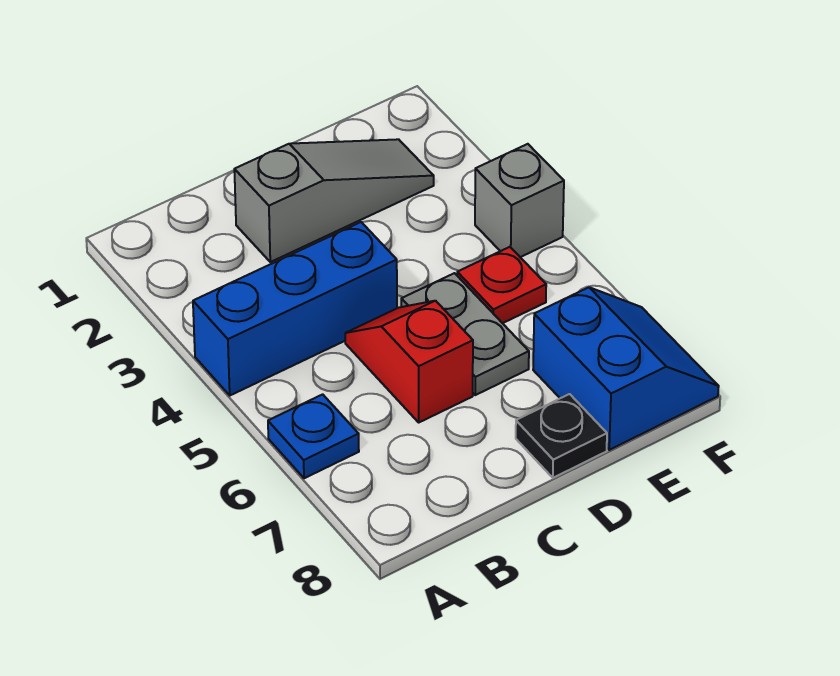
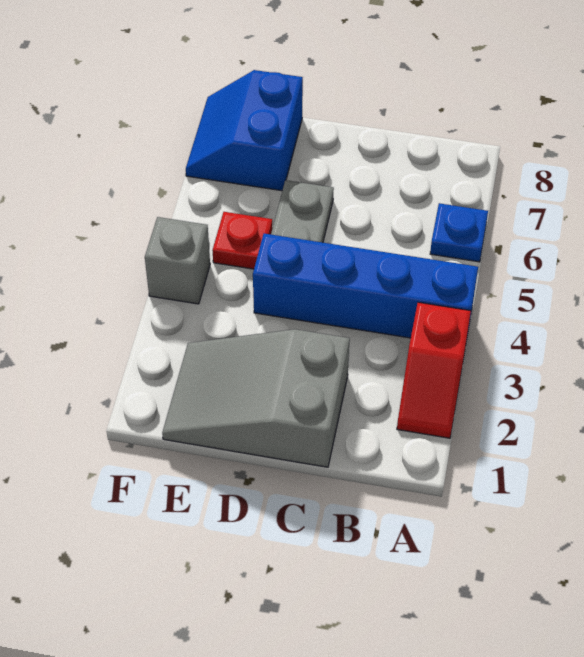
blue brick A4:C4 level 1 -> blue brick A4:D4 level 1
grey slope C2:E2 level 1 top C -> grey slope C1:E2 level 1 top C
red slope C5:C6 level 1 top 6 -> red slope A2:A3 level 1 top 3
black plate D8 level 1 -> none

